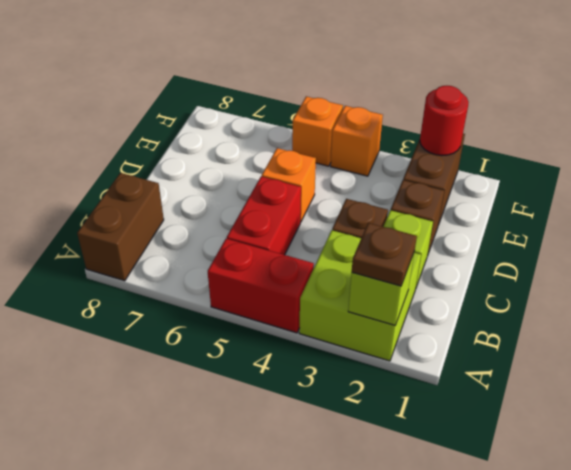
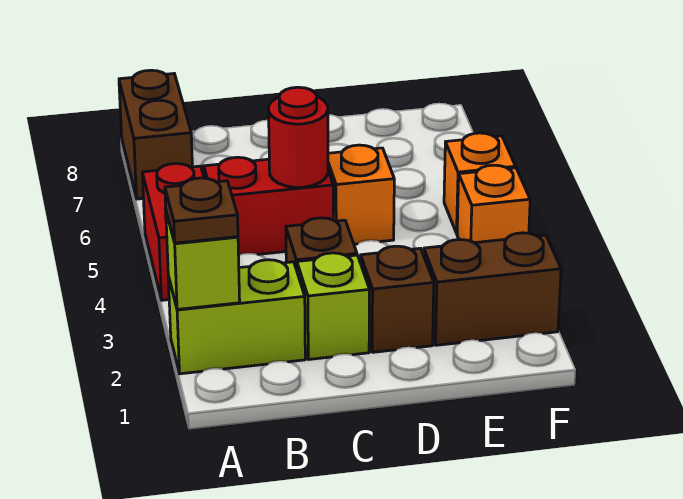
lime brick A2:B3 level 1 -> lime brick A2:B2 level 1
brown brick A8:B8 level 1 -> brown brick A7:A8 level 1
red round brick F2 level 2 -> red round brick C5 level 2

